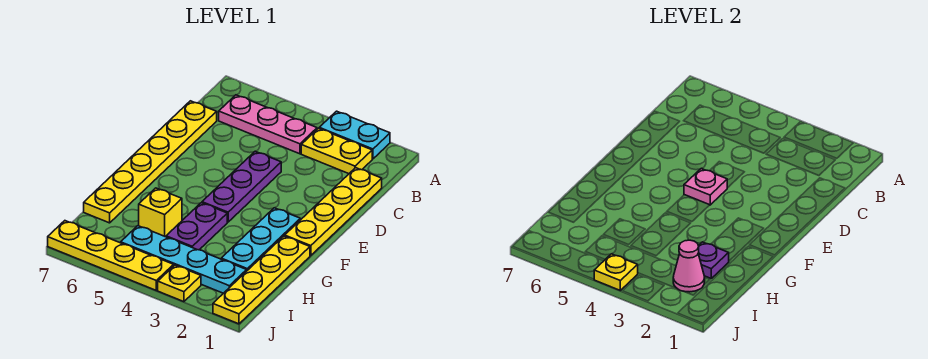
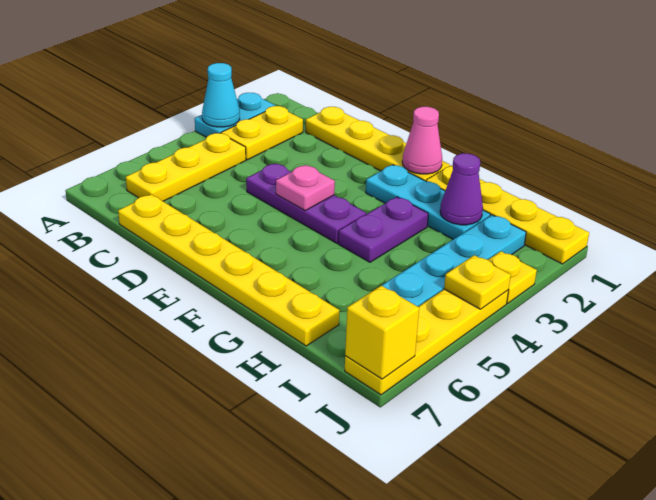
none -> cyan cone A3 level 2
pink plate B4:B6 level 1 -> yellow plate B4:B6 level 1
purple plate G4:H4 level 1 -> purple plate G3:G4 level 1
purple plate H2 level 2 -> purple cone H2 level 2
yellow brick H5 level 1 -> yellow brick J7 level 2
pink cone I2 level 2 -> pink cone F1 level 2

